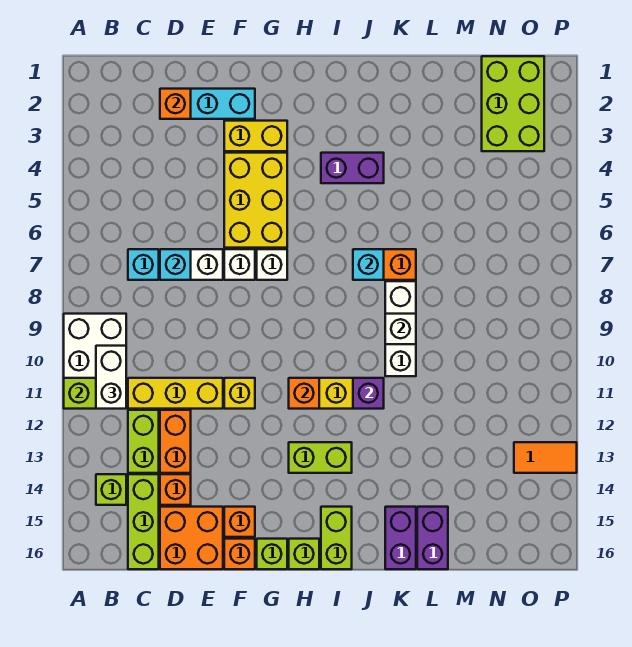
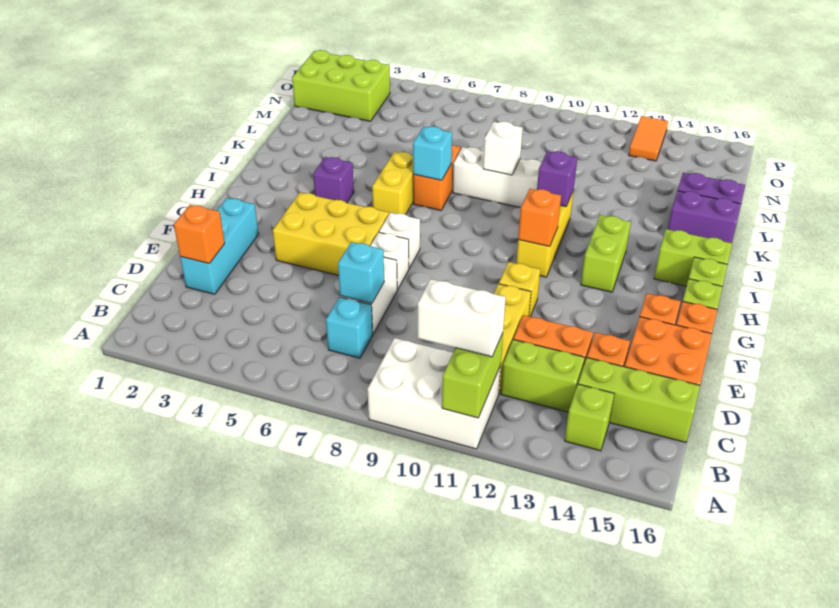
yellow brick F3:G3 level 1 -> yellow brick I6:J6 level 1
purple brick I4:J4 level 1 -> purple brick I4 level 1

